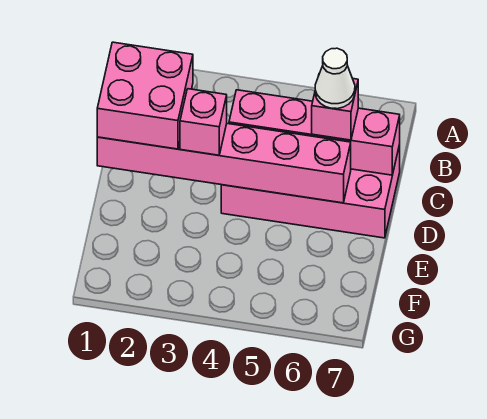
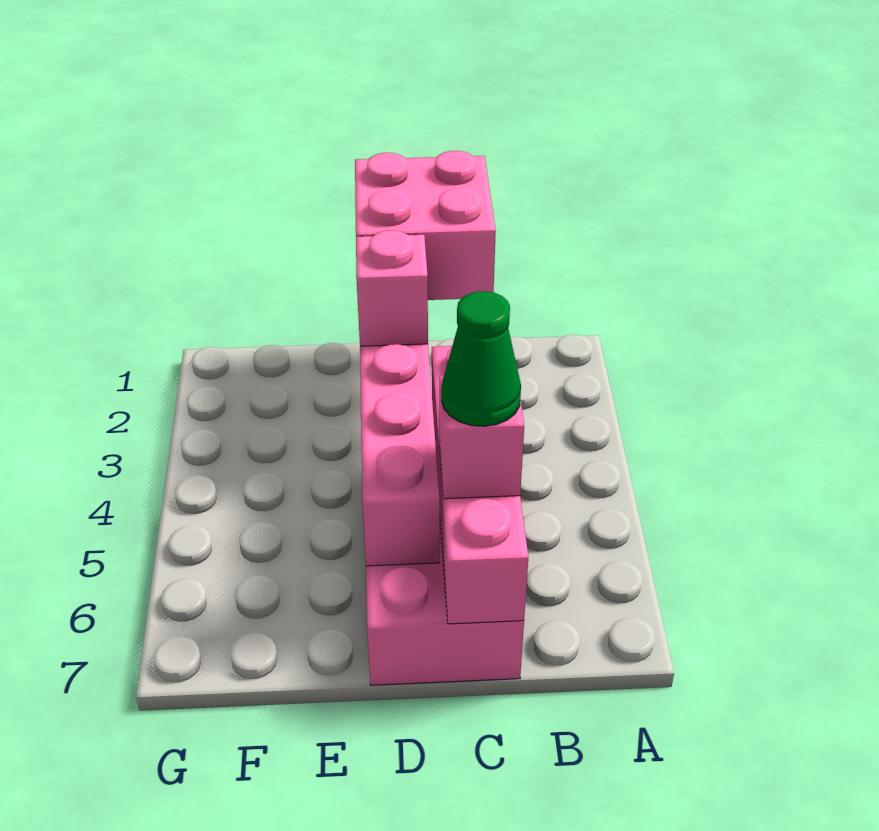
white cone C6 level 4 -> green cone C6 level 4

